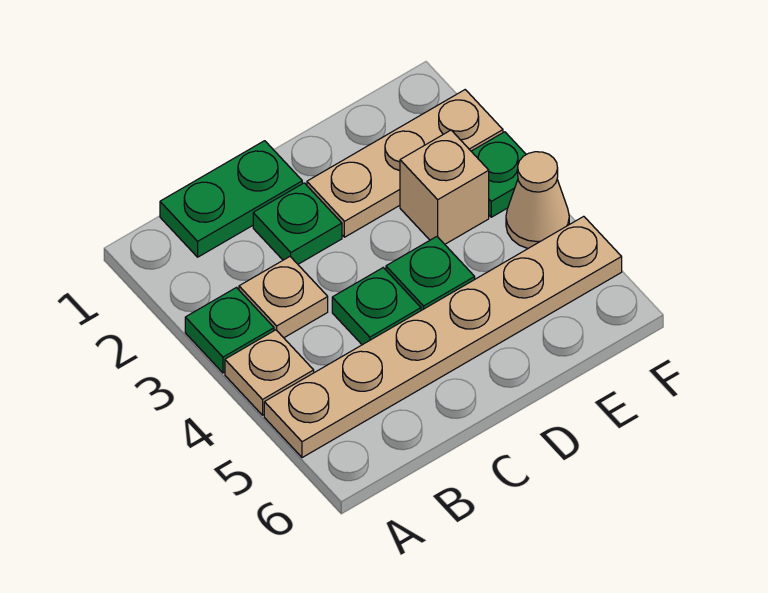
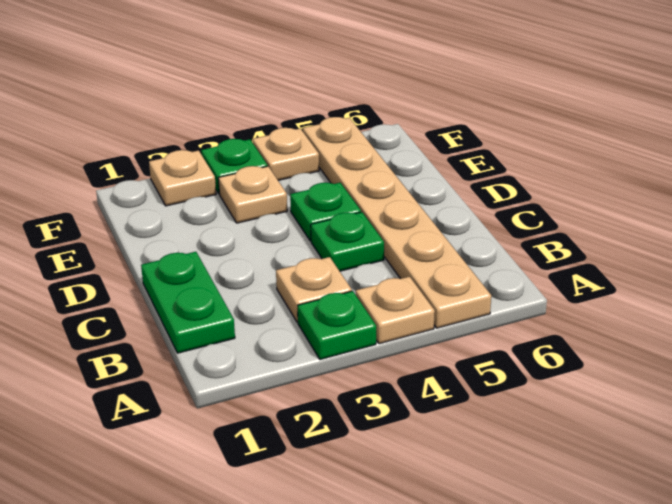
green plate C2 level 1 -> none
tan plate D2:F2 level 1 -> tan plate F2 level 1
tan brick E3 level 1 -> tan plate E3 level 1
tan cone F4 level 1 -> tan plate F4 level 1

